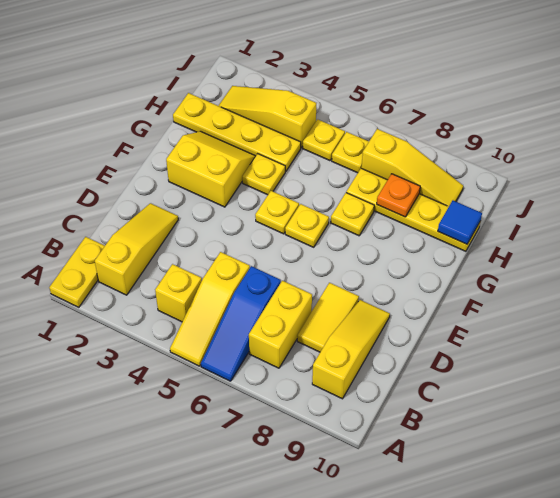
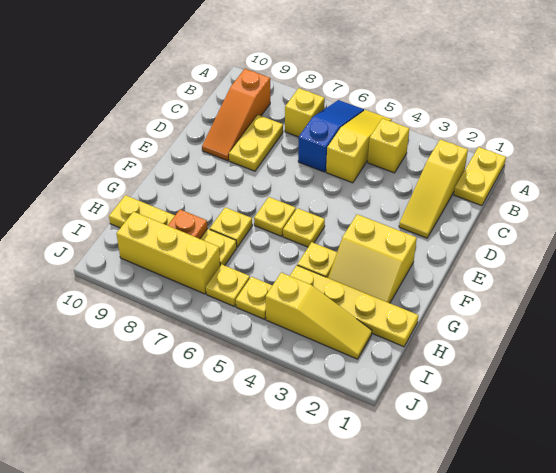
yellow brick B7:C7 level 1 -> yellow brick B7 level 1
yellow slope B9:D9 level 1 top B -> orange slope B9:D9 level 1 top B
yellow tile C8:D8 level 1 -> yellow plate C8:D8 level 1
blue tile H10 level 2 -> none
yellow slope I7:I9 level 1 top 7 -> yellow brick I7:I9 level 1

